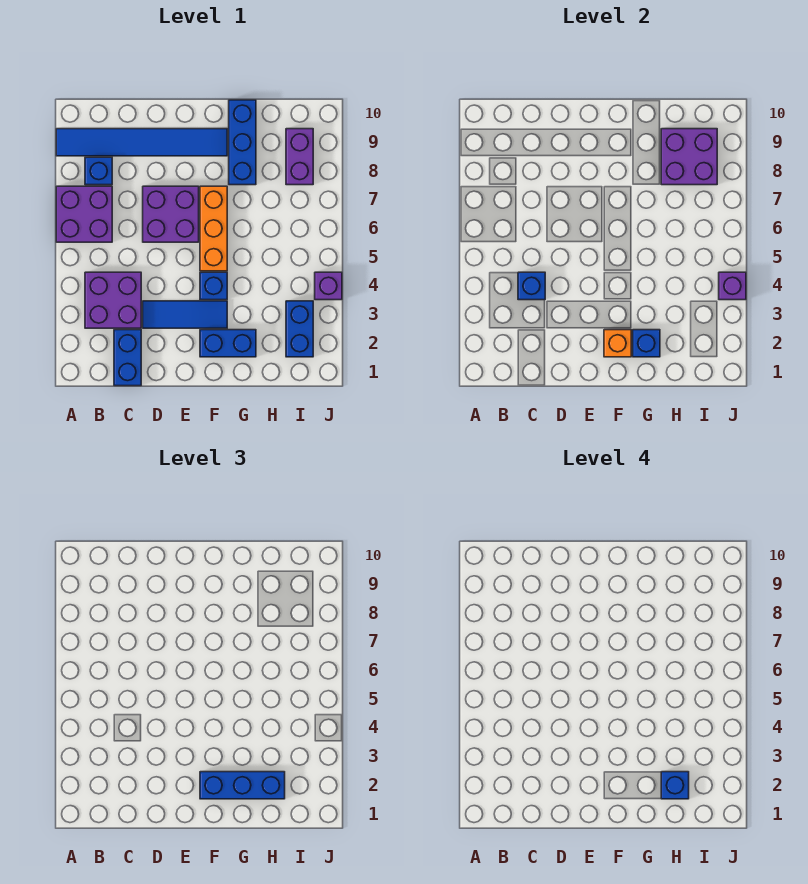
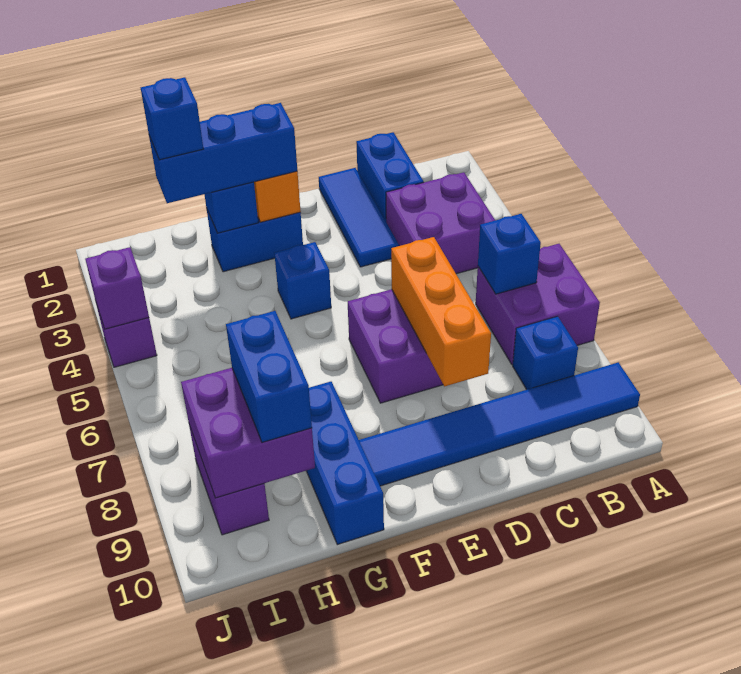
blue brick C4 level 2 -> blue brick B6 level 2
blue tile D3:F3 level 1 -> blue tile D1:D3 level 1
orange brick F5:F7 level 1 -> orange brick D6:D8 level 2
blue brick I2:I3 level 1 -> blue brick H8:H9 level 3

